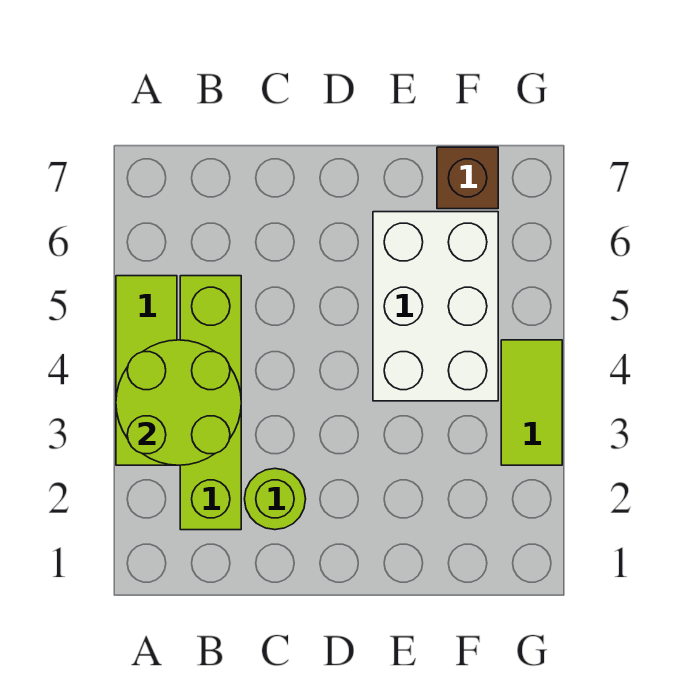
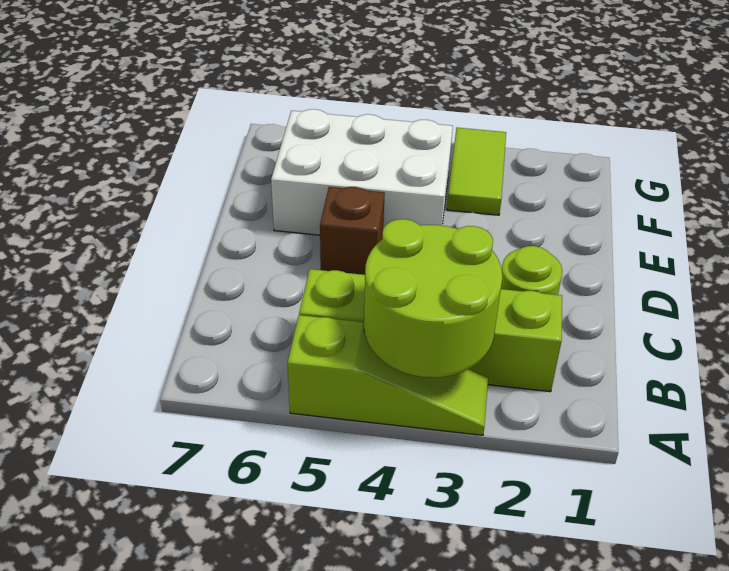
lime tile A3:A5 level 1 -> lime slope A3:A5 level 1 top 5
brown brick F7 level 1 -> brown brick D5 level 1
lime tile G3:G4 level 1 -> lime tile F3:G3 level 1

